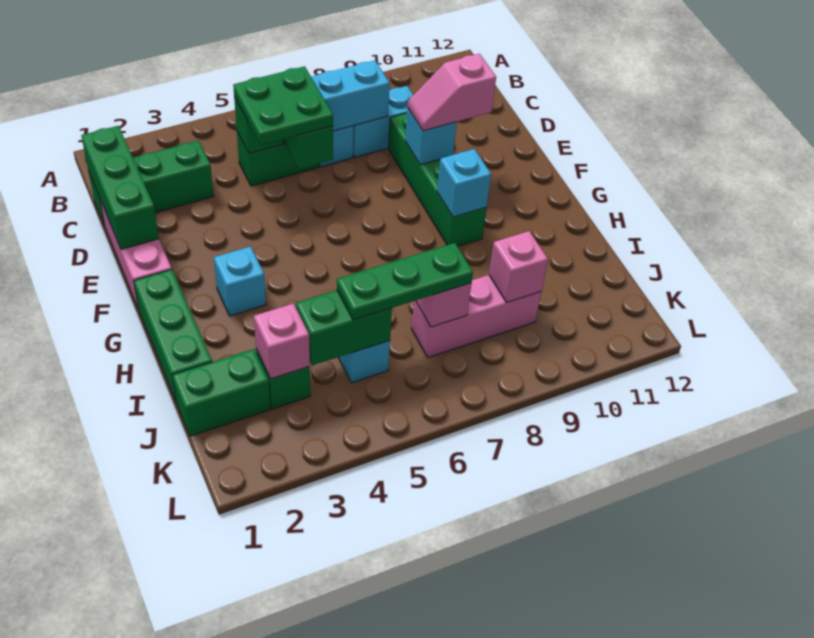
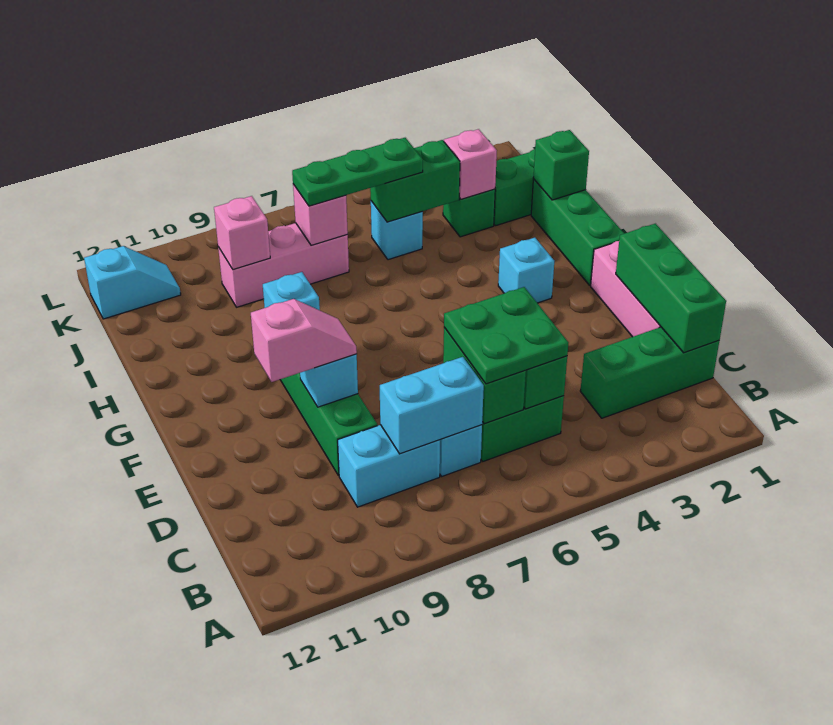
none -> green brick I1 level 2
none -> cyan slope K11:K12 level 1 top 12

